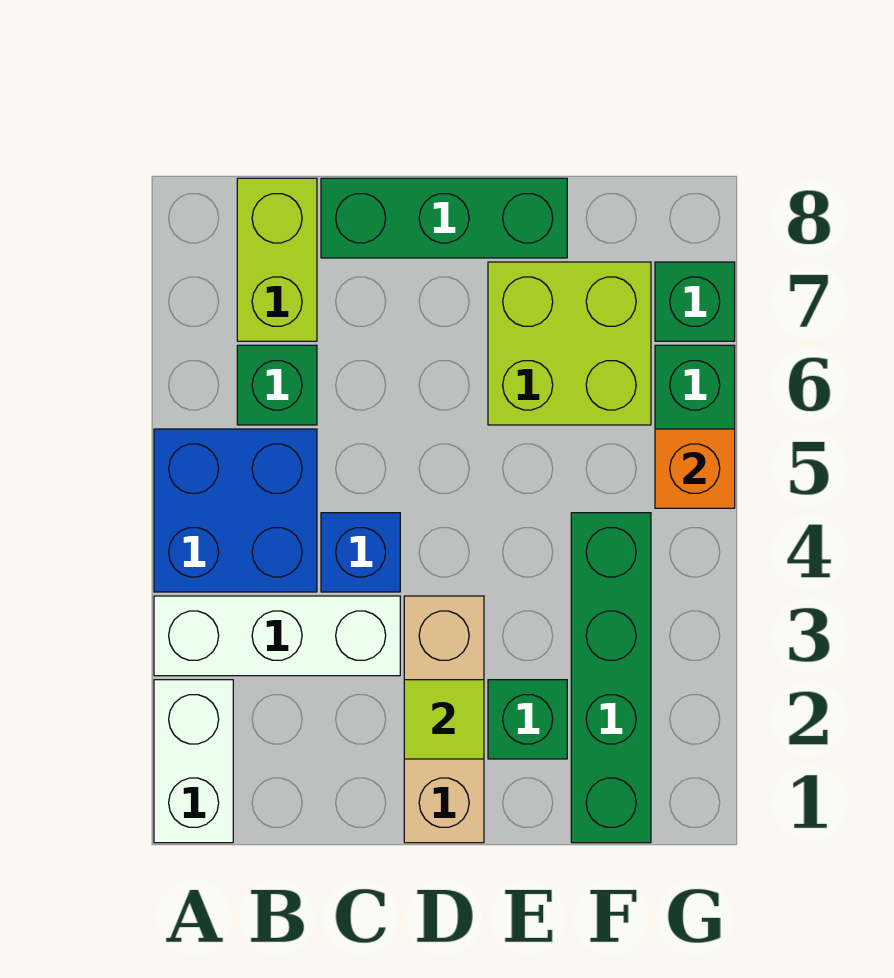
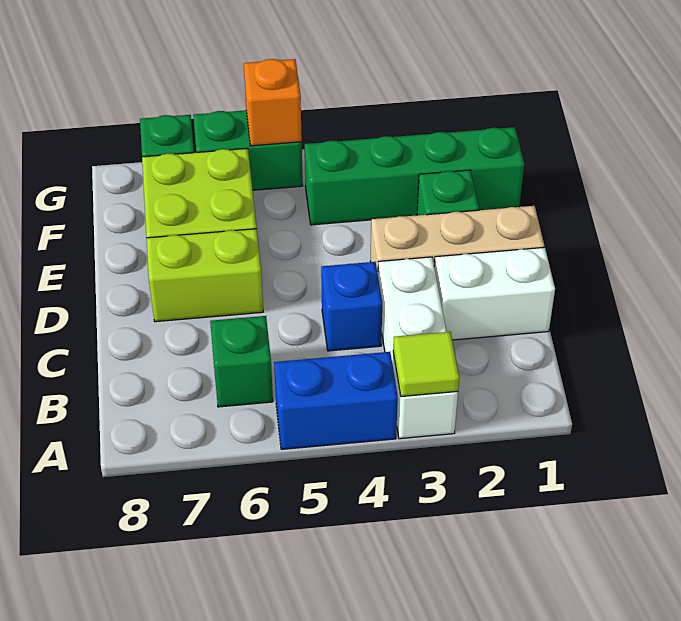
white brick A1:A2 level 1 -> white brick C1:C2 level 1
blue brick A4:B5 level 1 -> blue brick A4:A5 level 1
lime brick B7:B8 level 1 -> lime brick D6:D7 level 1
green brick C8:E8 level 1 -> none
lime tile D2 level 2 -> lime tile A3 level 2

